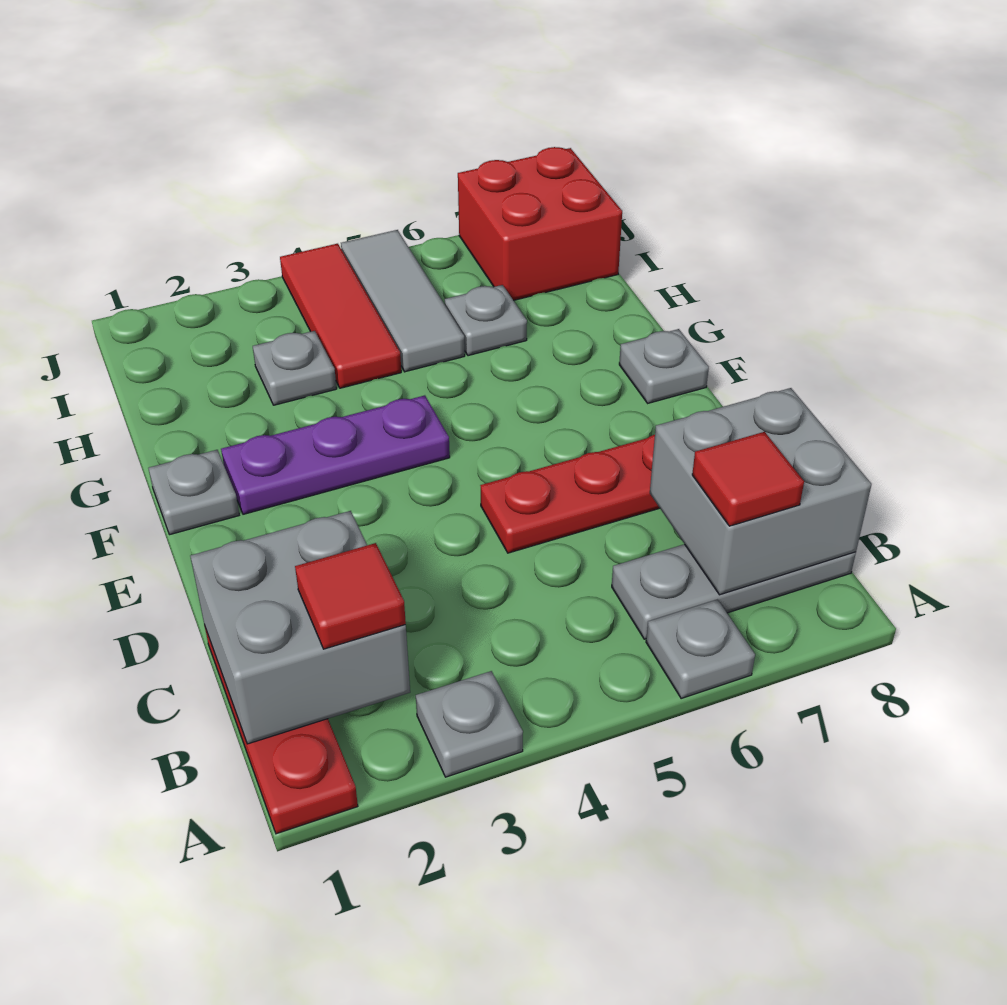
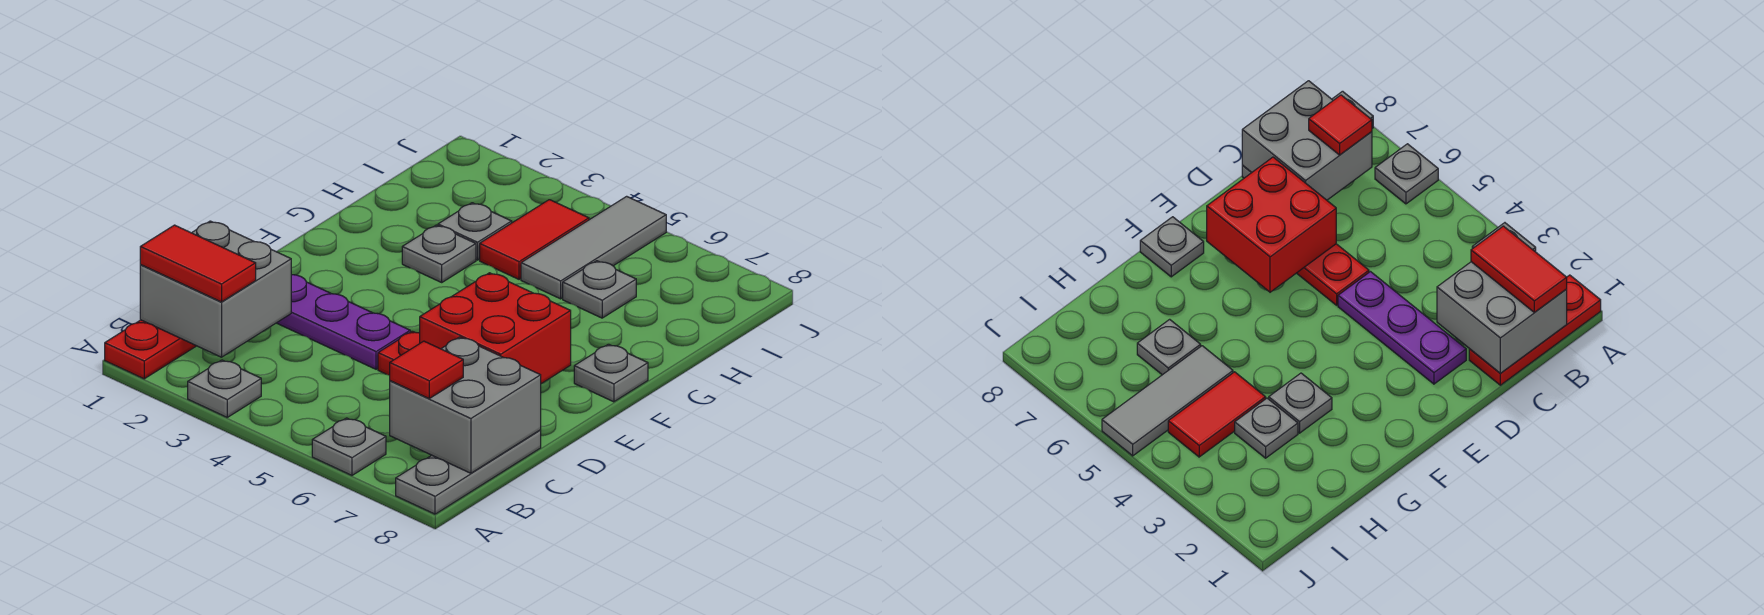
red tile B2 level 3 -> red tile B1:B2 level 3
grey plate B6:B8 level 1 -> grey plate A8:C8 level 1
grey plate F1 level 1 -> grey plate G3 level 1
purple plate F2:F4 level 1 -> purple plate D2:D4 level 1
red tile H4:J4 level 1 -> red tile H4:I4 level 1
red brick I7:J8 level 1 -> red brick D6:E7 level 2

